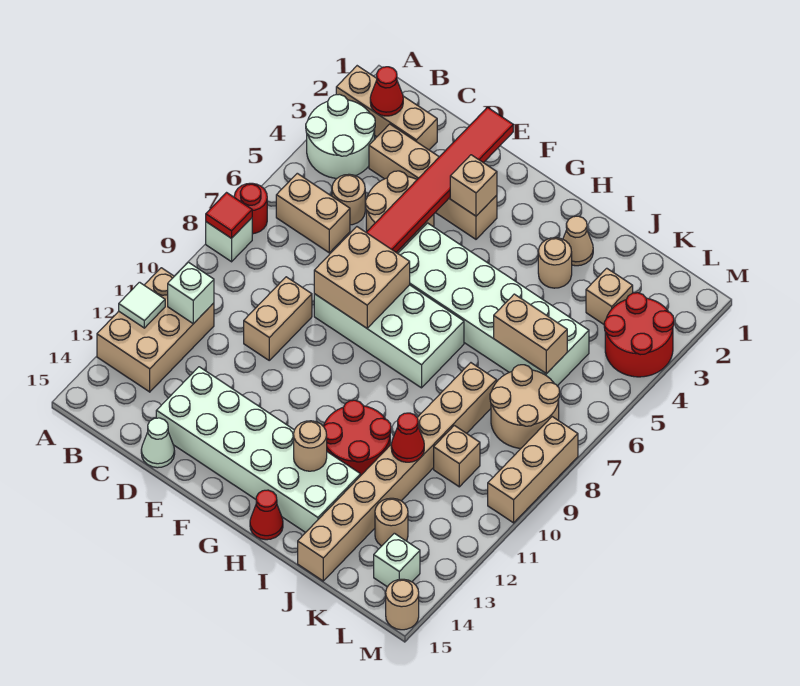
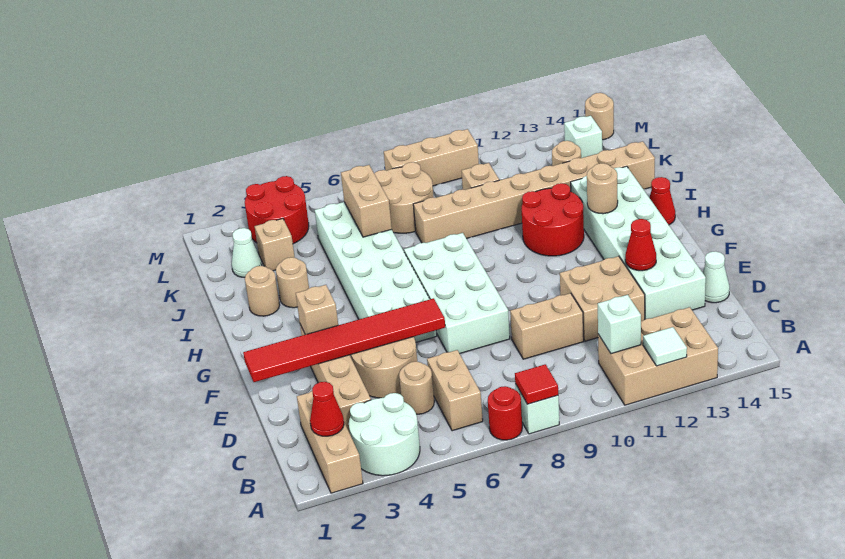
tan brick E7:F8 level 2 -> tan brick D11:E12 level 1
tan cone I2 level 1 -> tan round brick I2 level 1
red cone J11 level 2 -> red cone E13 level 2
none -> white cone K2 level 1

